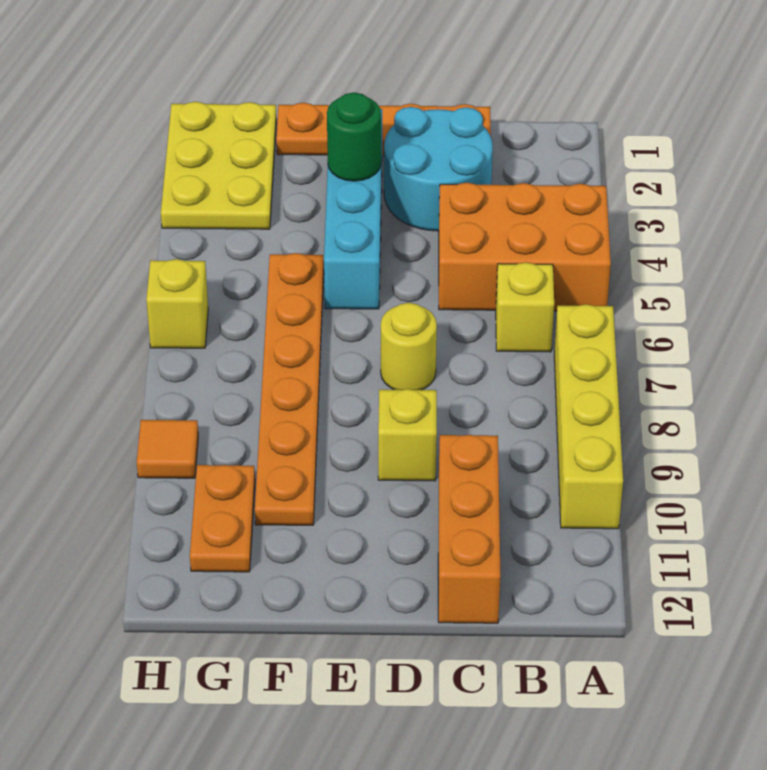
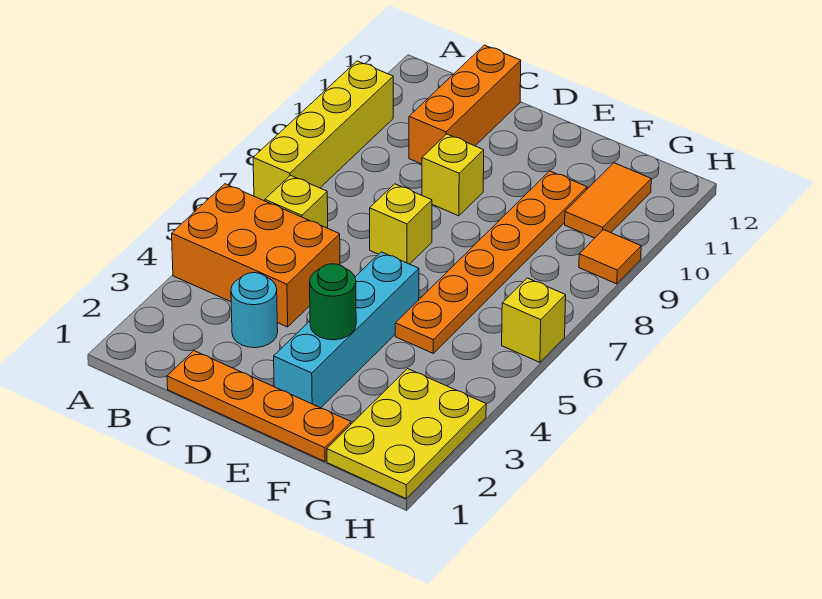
cyan round brick C2:D3 level 1 -> cyan round brick C3 level 1
yellow round brick D7 level 1 -> yellow brick D7 level 1
orange plate G10:G11 level 1 -> orange tile G10:G11 level 1

